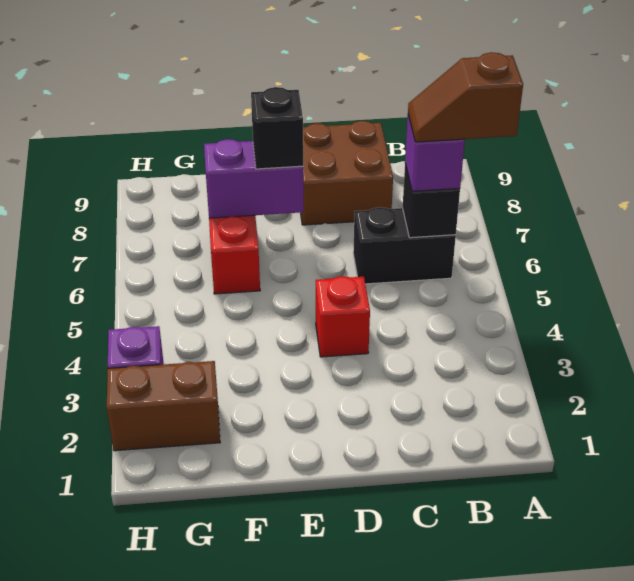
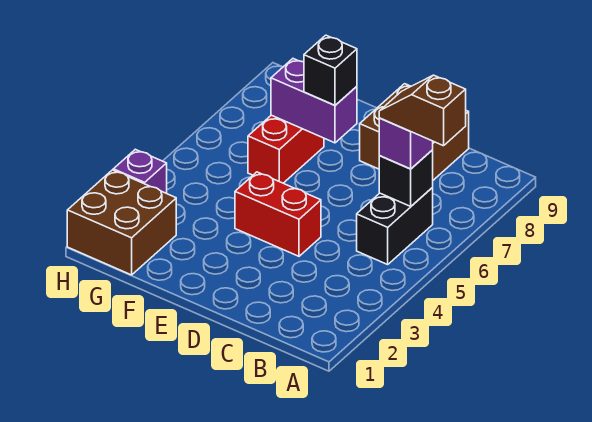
black brick B6:C6 level 1 -> black brick B5:B6 level 1
red brick D4 level 1 -> red brick D4:E4 level 1
brown brick G2:H2 level 1 -> brown brick G1:H2 level 1

